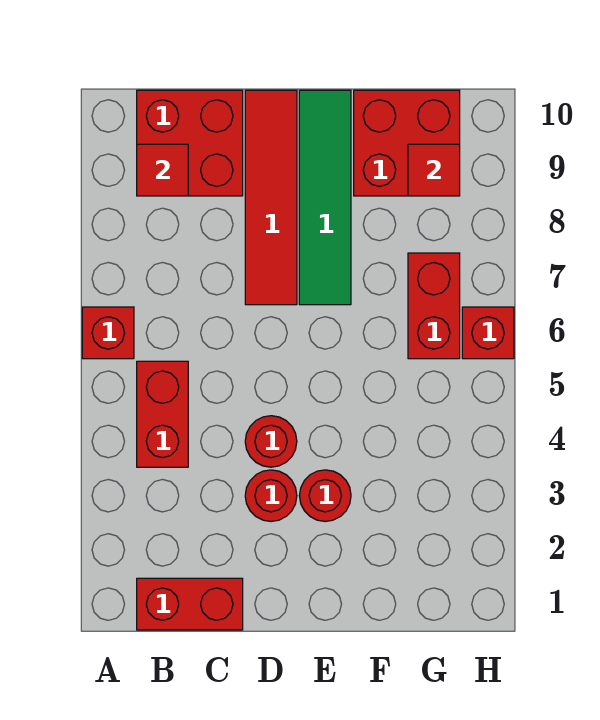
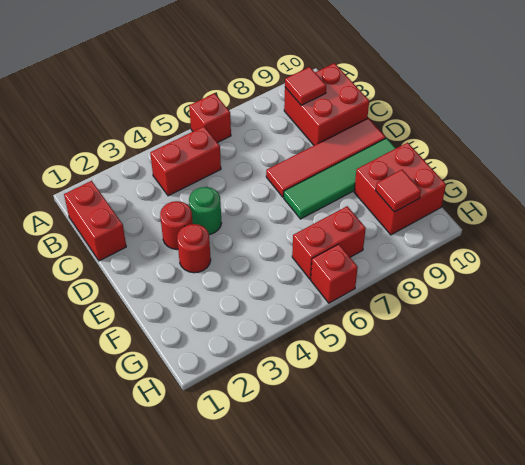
red round brick D4 level 1 -> green round brick D4 level 1

